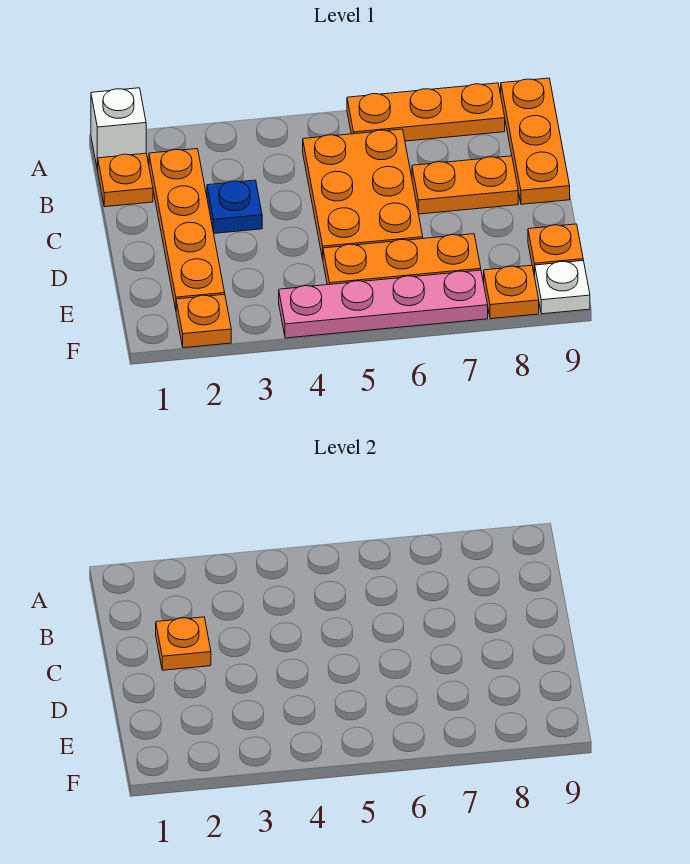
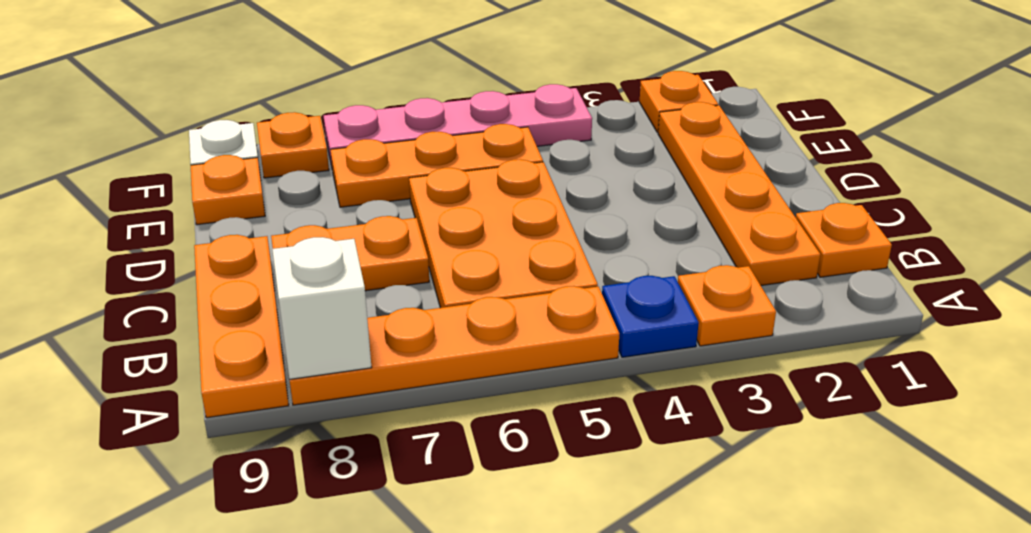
white brick A1 level 1 -> white brick A8 level 2
orange plate A6:A8 level 1 -> orange plate A5:A8 level 1
orange plate C2 level 2 -> orange plate A3 level 1
blue plate C3 level 1 -> blue plate A4 level 1

